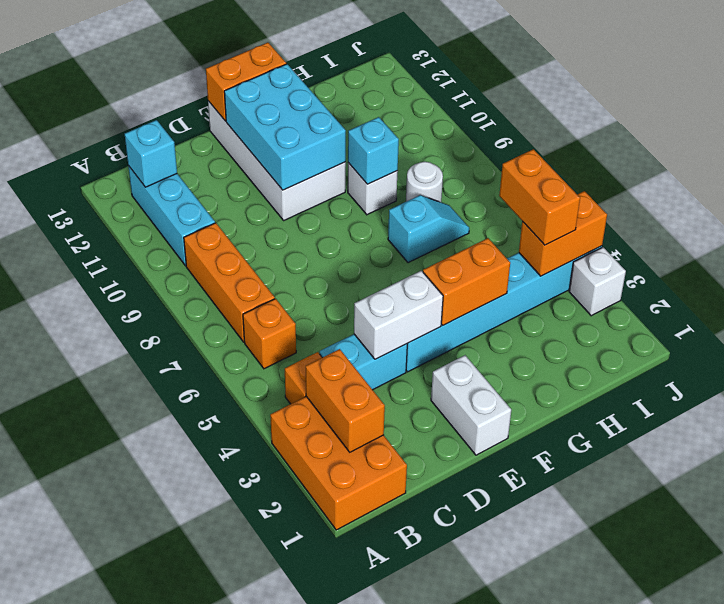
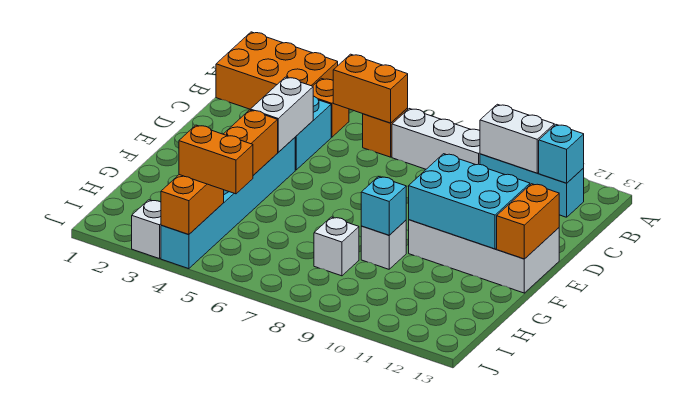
orange brick B2:B3 level 2 -> orange brick B5:B6 level 2
orange brick B7:B9 level 1 -> white brick B7:B9 level 1
white brick E1:E2 level 1 -> white brick B10:B11 level 2
cyan slope G7:H7 level 1 top G -> none
white round brick H8 level 1 -> white brick H8 level 1

